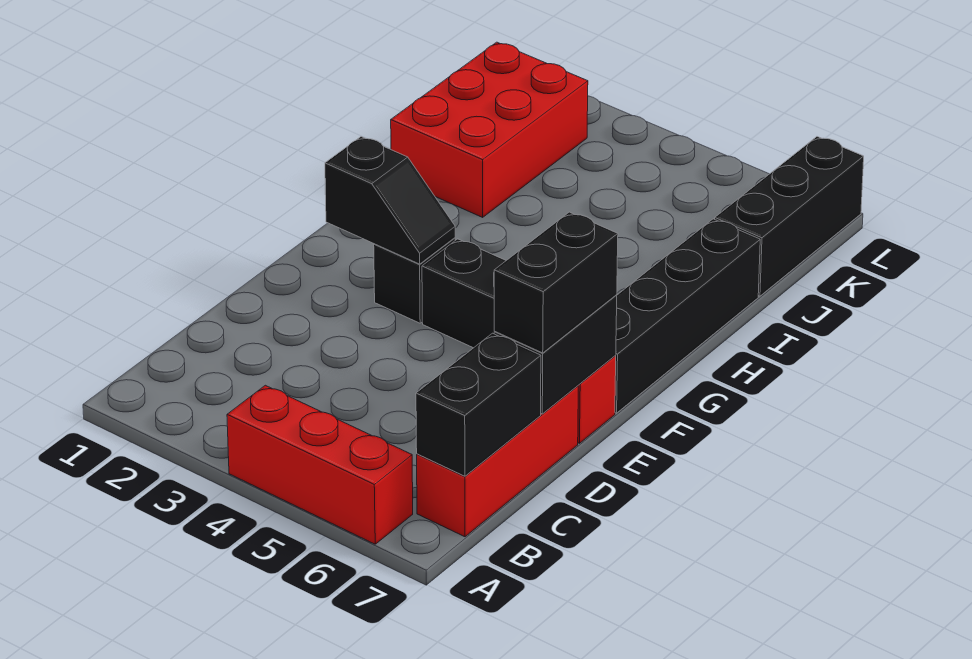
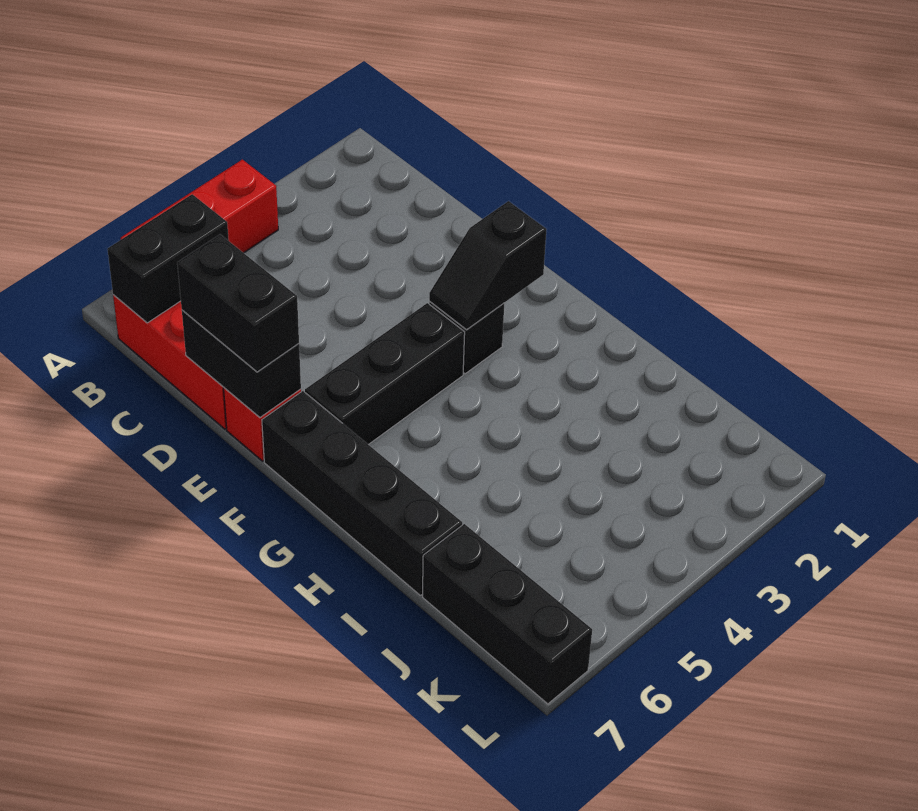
black brick B7:C7 level 2 -> black brick B6:B7 level 2
red brick I1:K2 level 1 -> none

